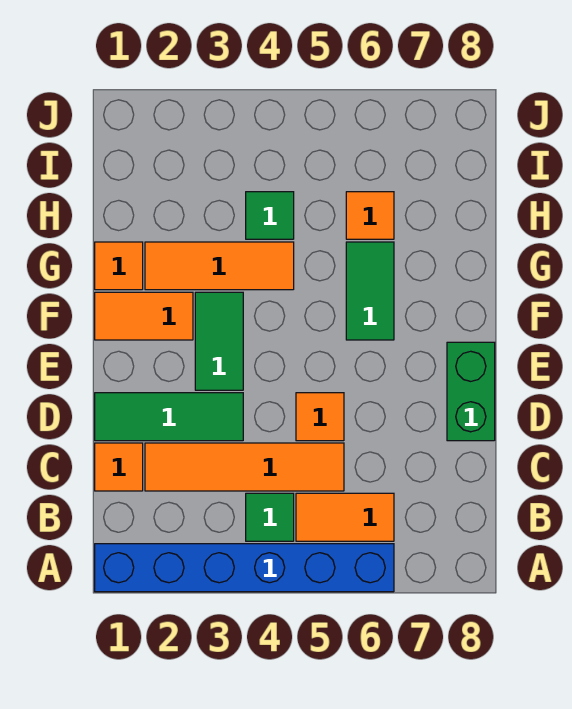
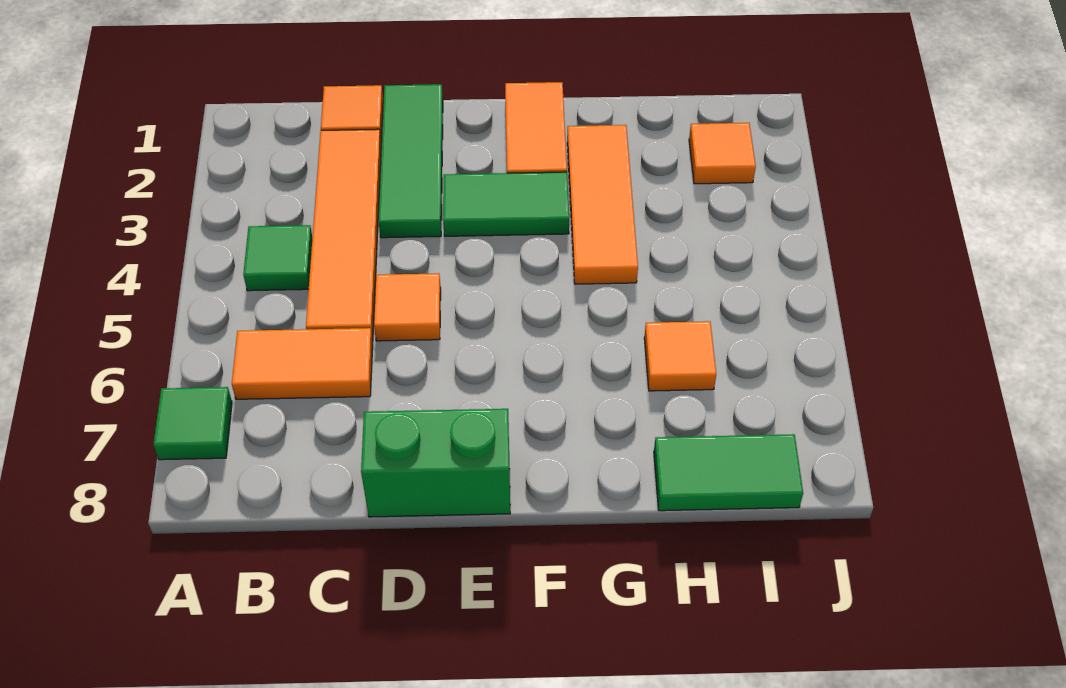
blue brick A1:A6 level 1 -> none
orange tile B5:B6 level 1 -> orange tile B6:C6 level 1
green tile F6:G6 level 1 -> green tile H8:I8 level 1
orange tile G1 level 1 -> orange tile I2 level 1
green tile H4 level 1 -> green tile A7 level 1

